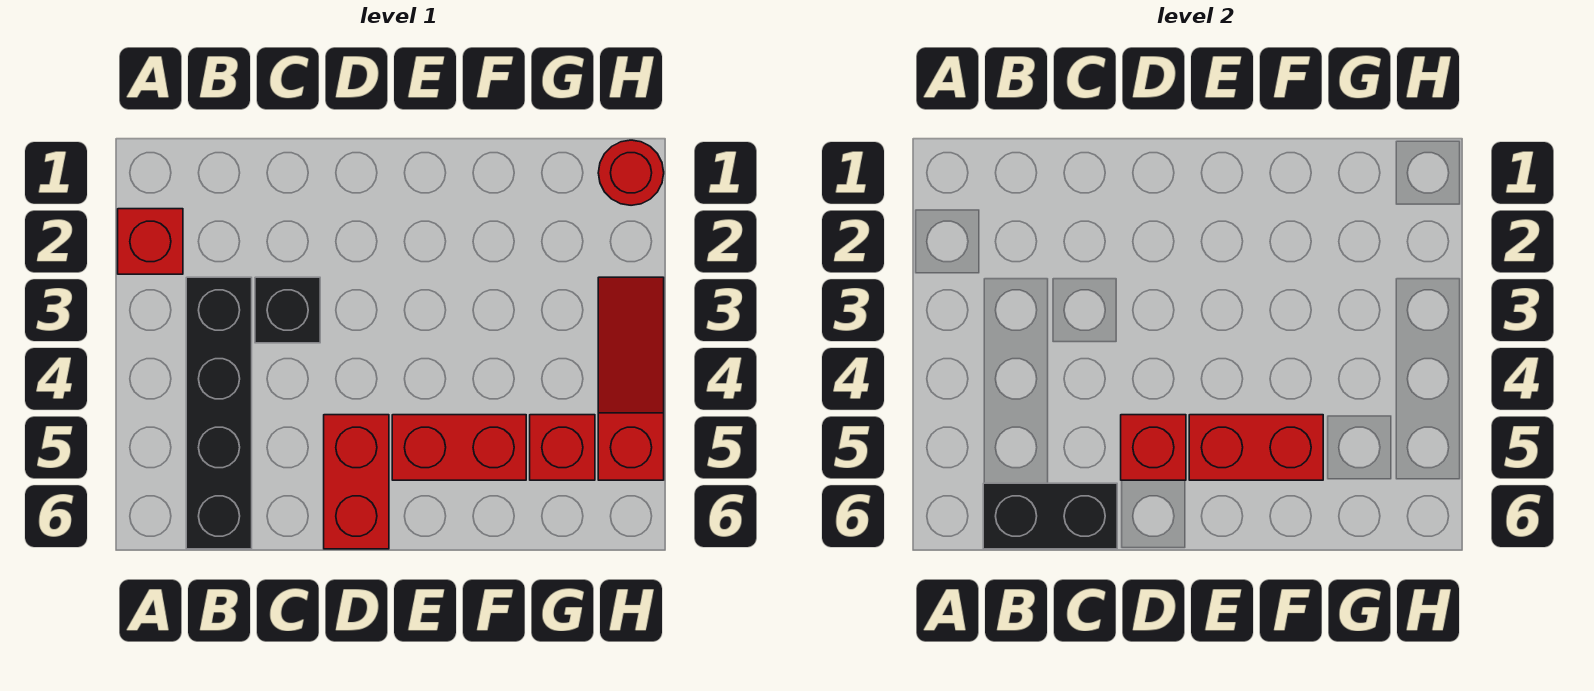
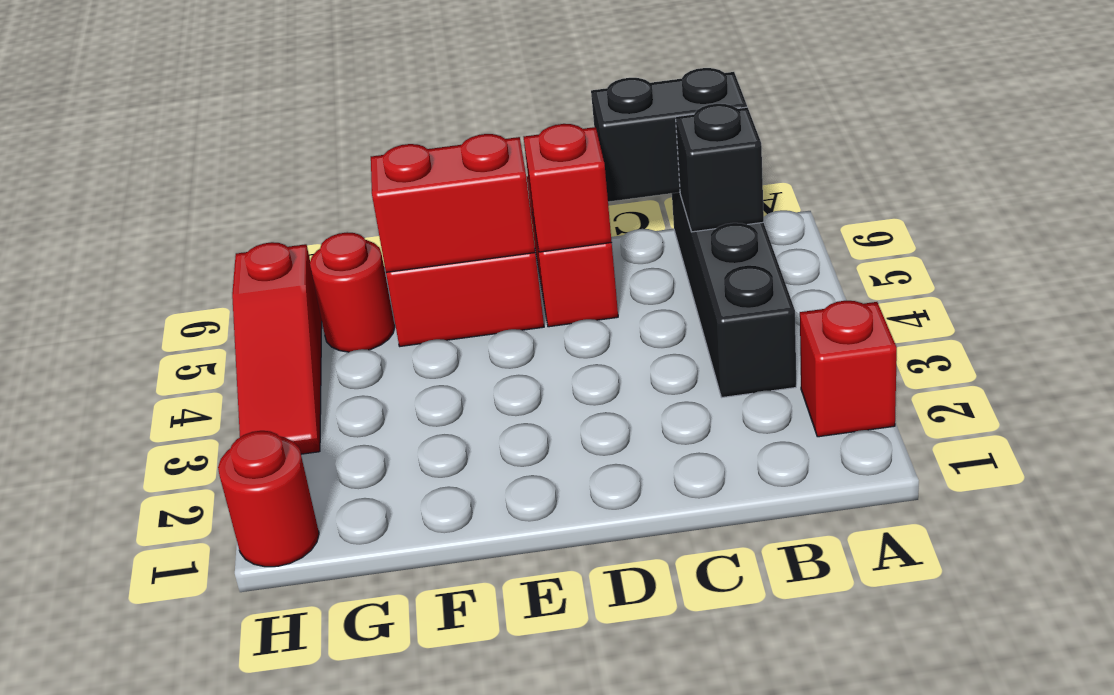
black brick C3 level 1 -> black brick B5 level 2
red brick G5 level 1 -> red round brick G5 level 1

